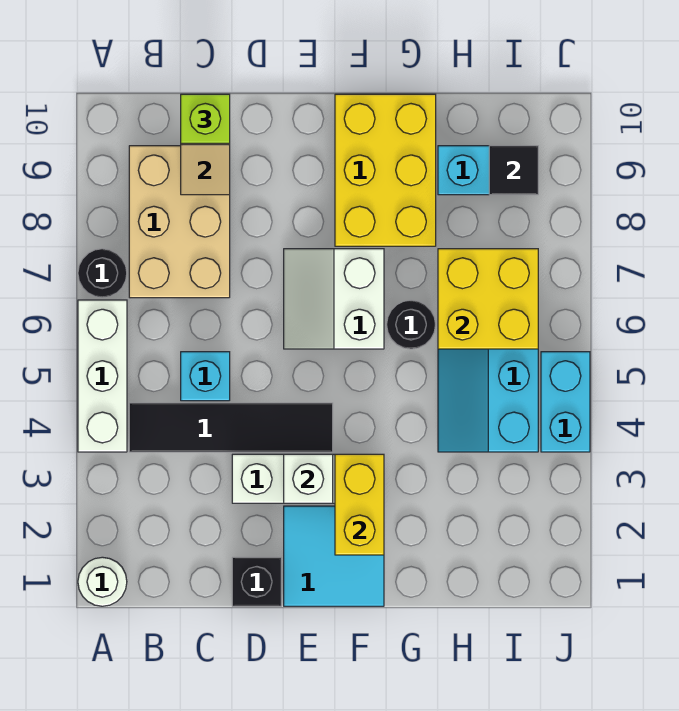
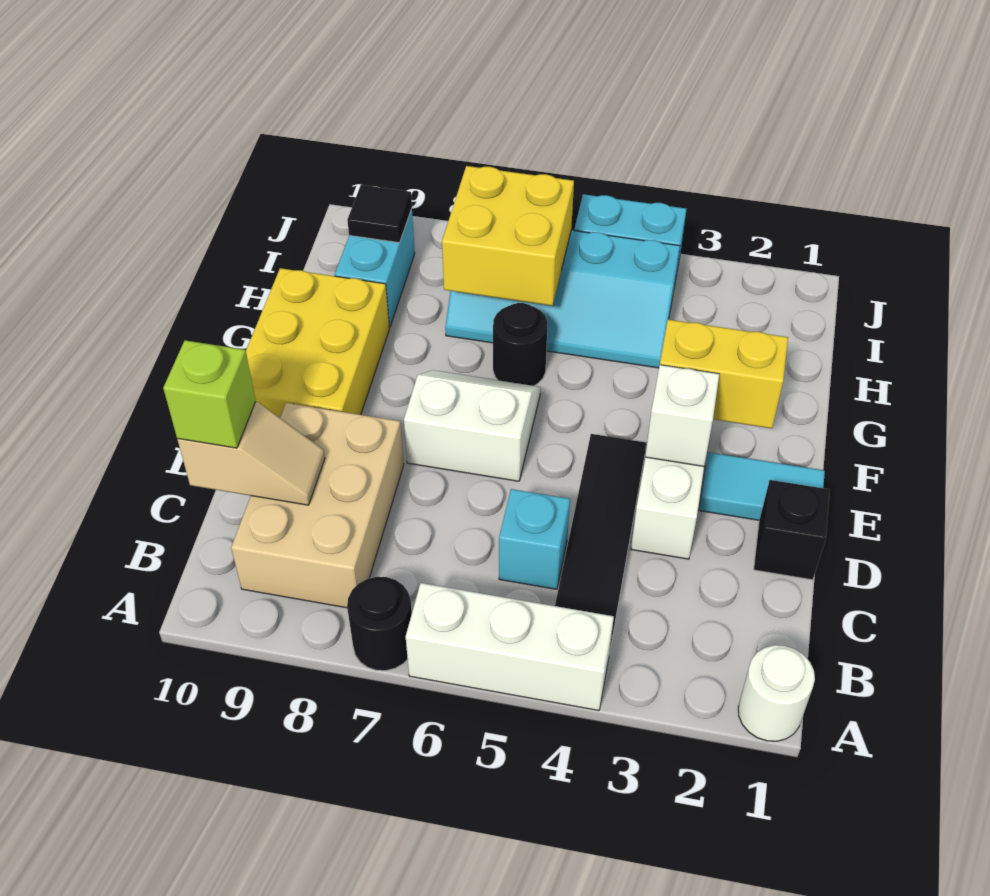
tan brick B7:C9 level 1 -> tan brick B8:D9 level 1
cyan tile E1:F2 level 1 -> cyan tile E1:E2 level 1
white slope E6:F7 level 1 top F -> white slope E6:F7 level 1 top E
yellow brick F8:G10 level 1 -> yellow brick E9:G10 level 1

